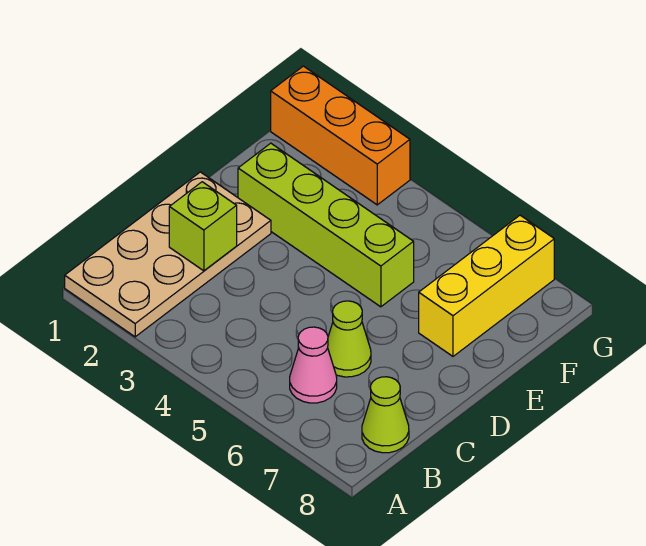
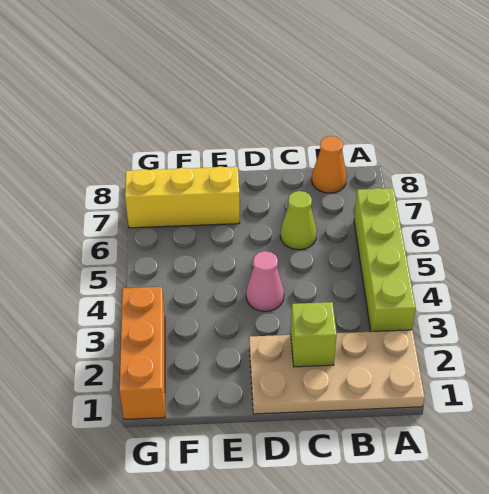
pink cone B6 level 1 -> pink cone D4 level 1
lime cone B8 level 1 -> orange cone B8 level 1
lime brick E2:E5 level 1 -> lime brick A3:A6 level 1

